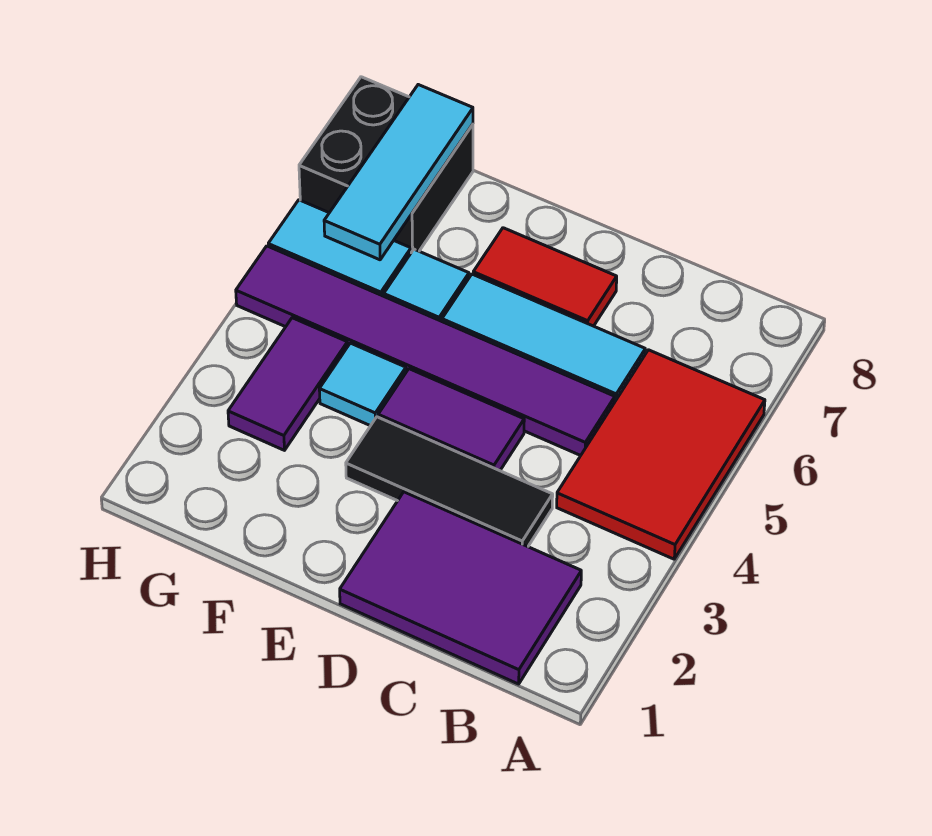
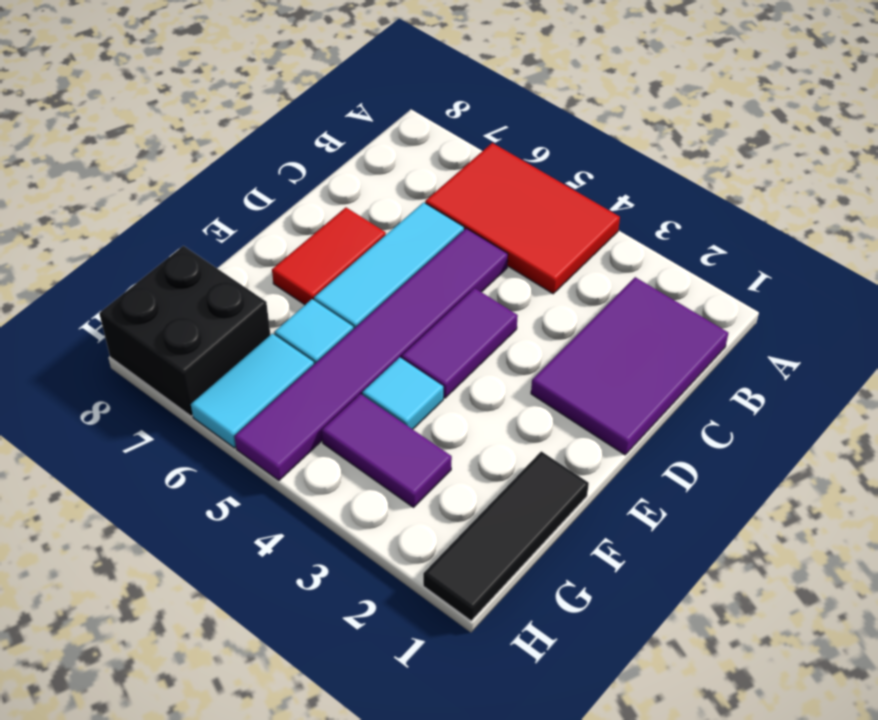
black tile C3:E3 level 1 -> black tile F1:H1 level 1
cyan tile G6:G8 level 2 -> none

